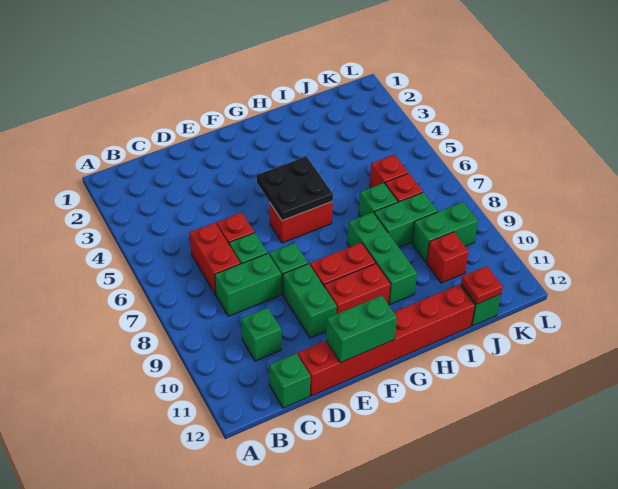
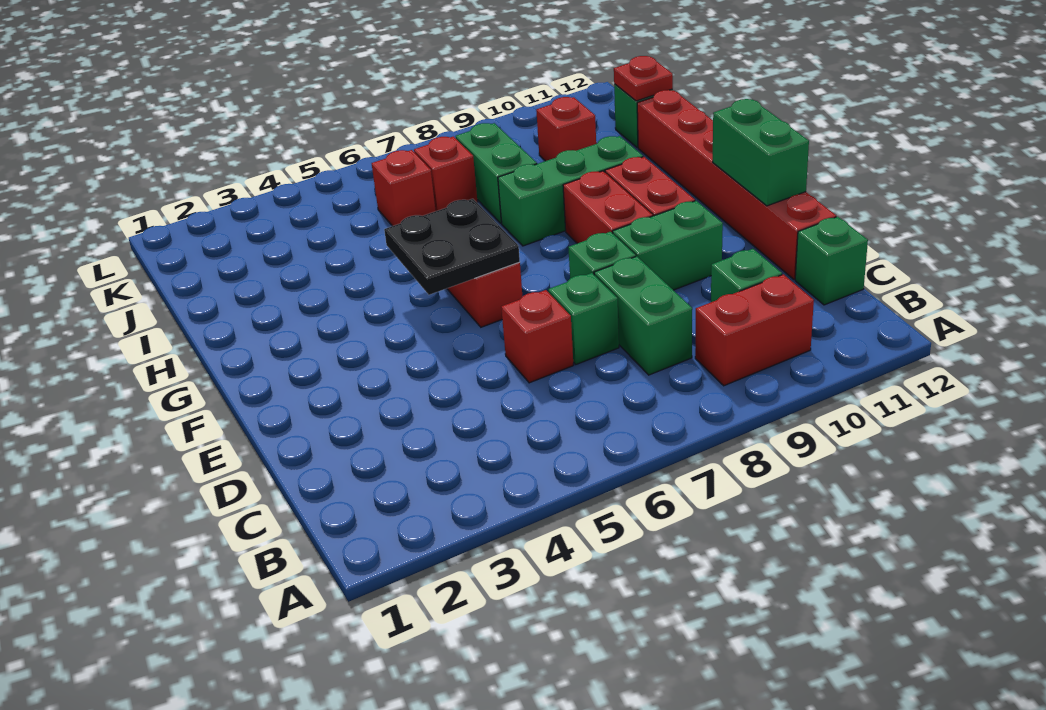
red brick C6:C7 level 1 -> red brick B9:B10 level 1
green brick I7 level 1 -> none
green brick J9:K9 level 1 -> none

